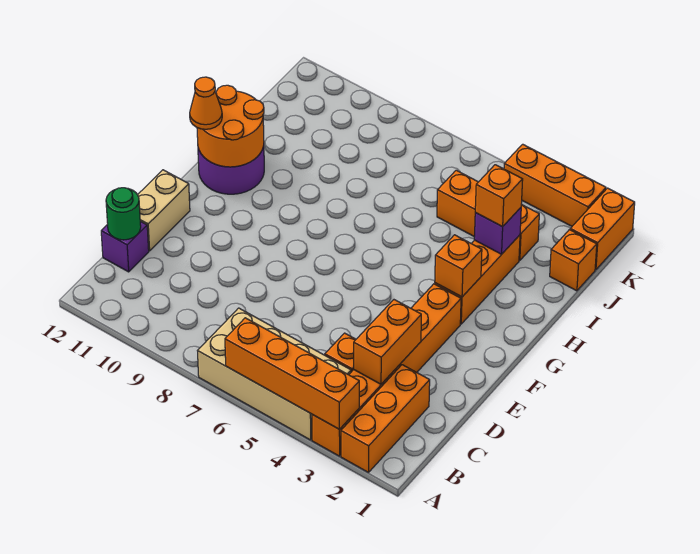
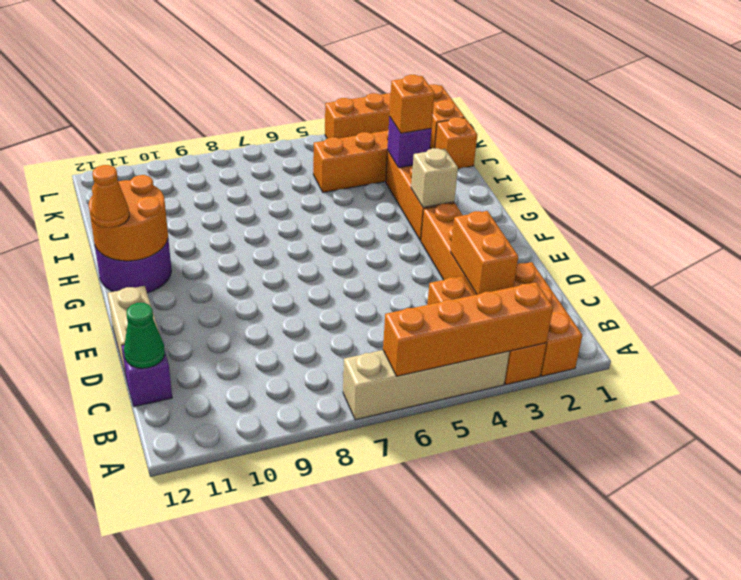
tan brick A4:B7 level 1 -> tan brick A4:A7 level 1
green round brick C12 level 2 -> green cone C12 level 2
orange brick G3 level 2 -> tan brick G3 level 2

